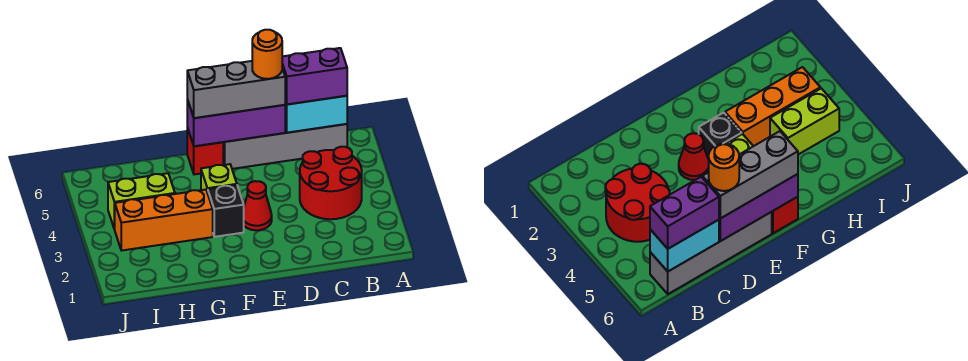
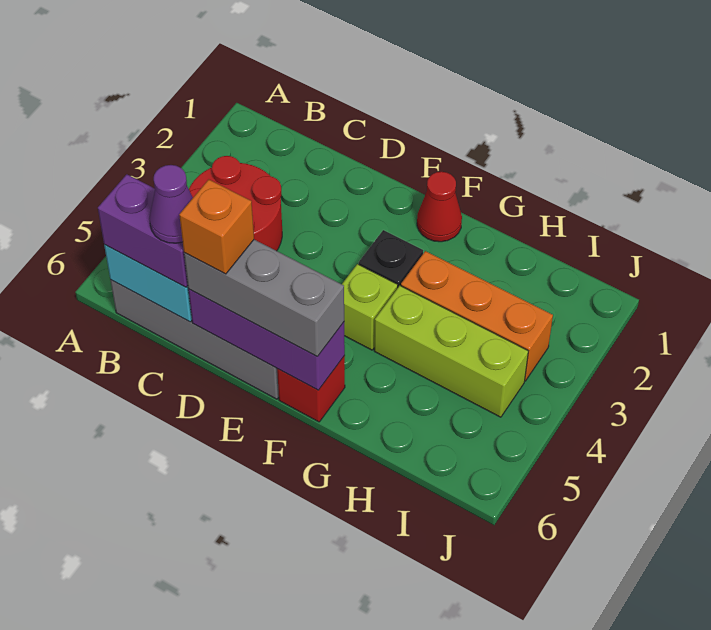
none -> purple cone C6 level 4
orange round brick D6 level 4 -> orange brick D6 level 4
red cone E3 level 1 -> red cone F1 level 1
lime brick H4:I4 level 1 -> lime brick G4:I4 level 1

